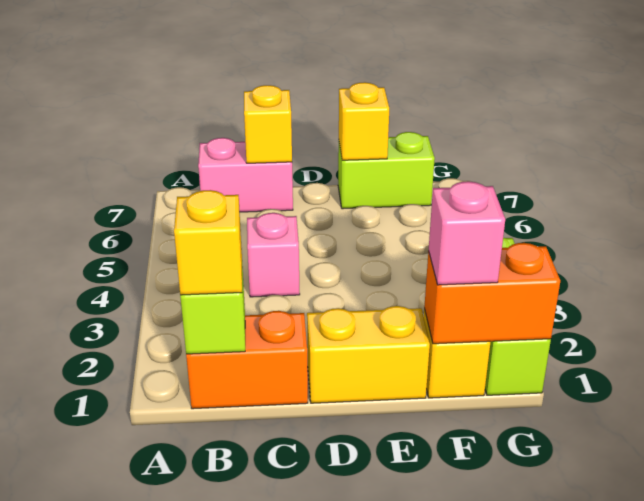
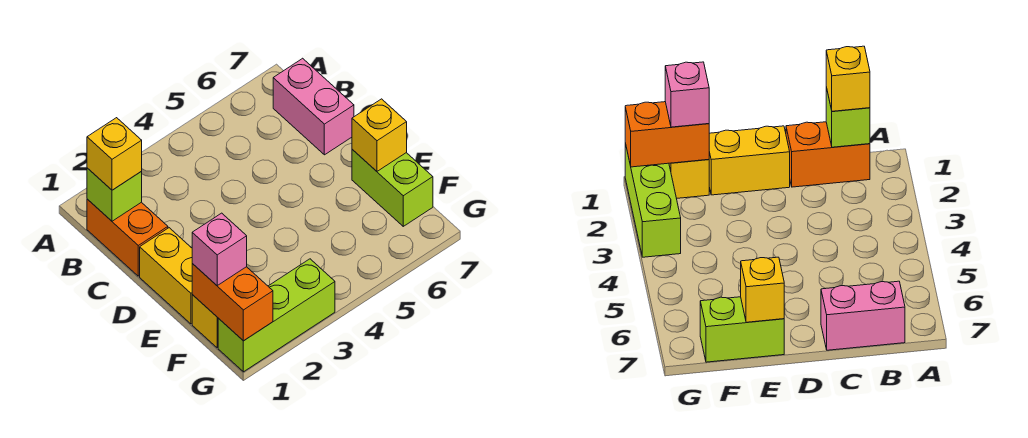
pink brick C4 level 1 -> none
yellow brick C7 level 2 -> none

